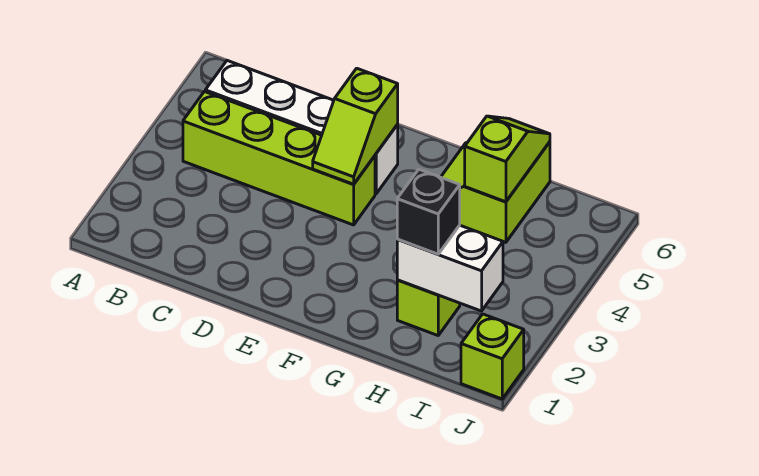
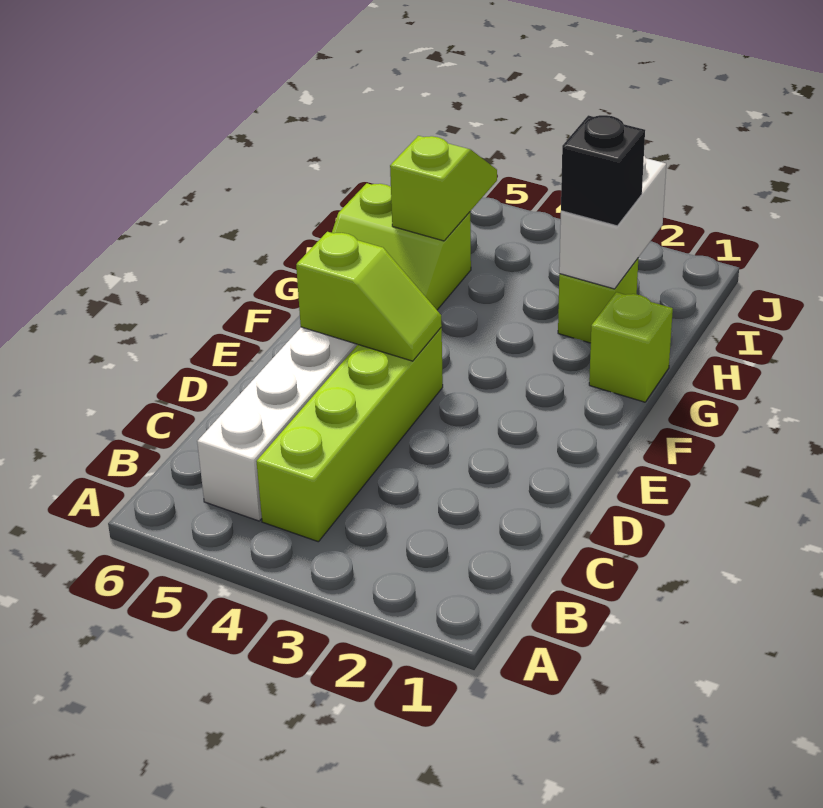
lime slope H5:H6 level 2 top 5 -> lime slope H5:I5 level 2 top H
lime brick J1 level 1 -> lime brick G1 level 1

